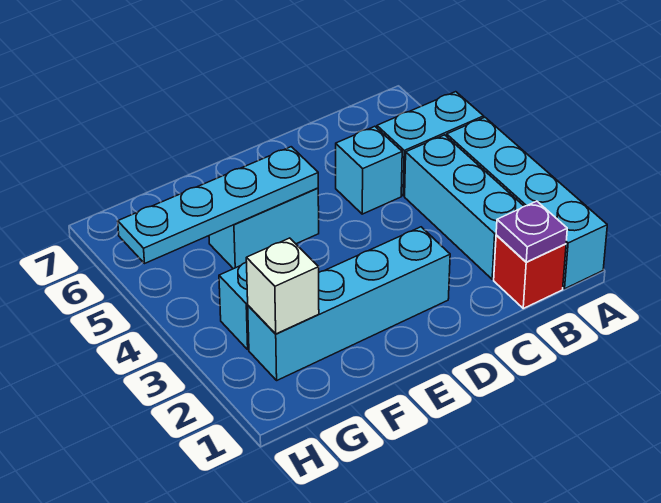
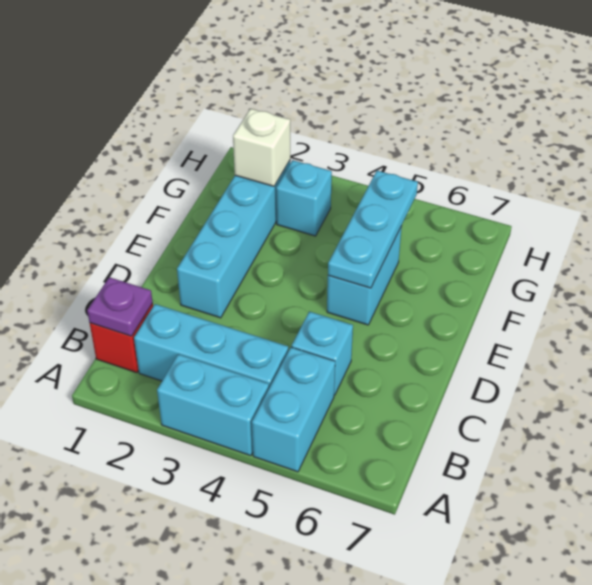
cyan brick A1:A4 level 1 -> cyan brick A3:A4 level 1
cyan plate E5:H5 level 2 -> cyan plate E5:G5 level 2

